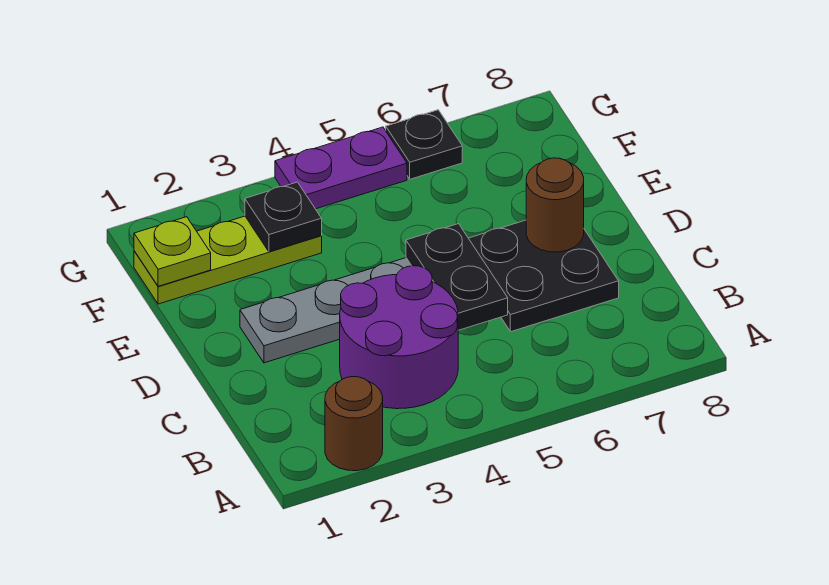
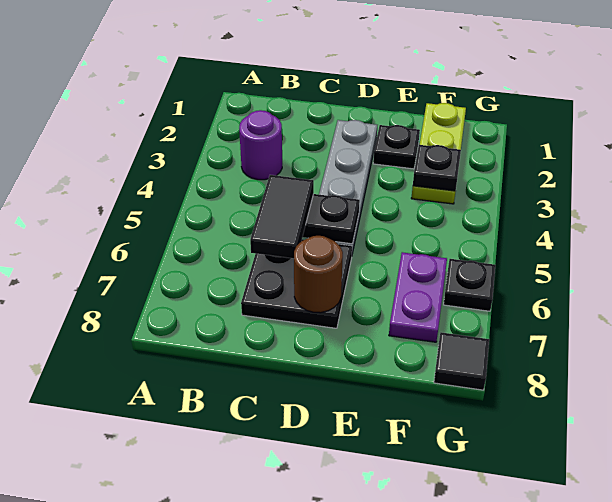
brown round brick A2 level 1 -> none
purple round brick B3:C4 level 1 -> purple round brick B3 level 1
none -> black tile C5:C6 level 3
none -> black plate E2 level 1
lime plate F1 level 2 -> none
purple plate G4:G5 level 1 -> purple plate F6:F7 level 1
none -> black tile G8 level 1

